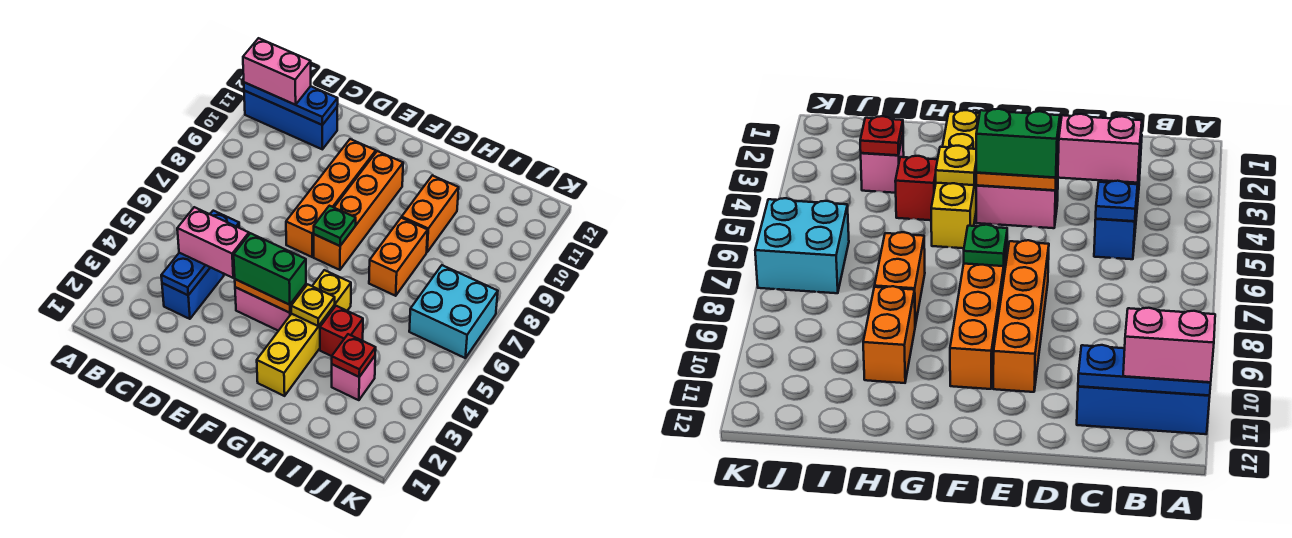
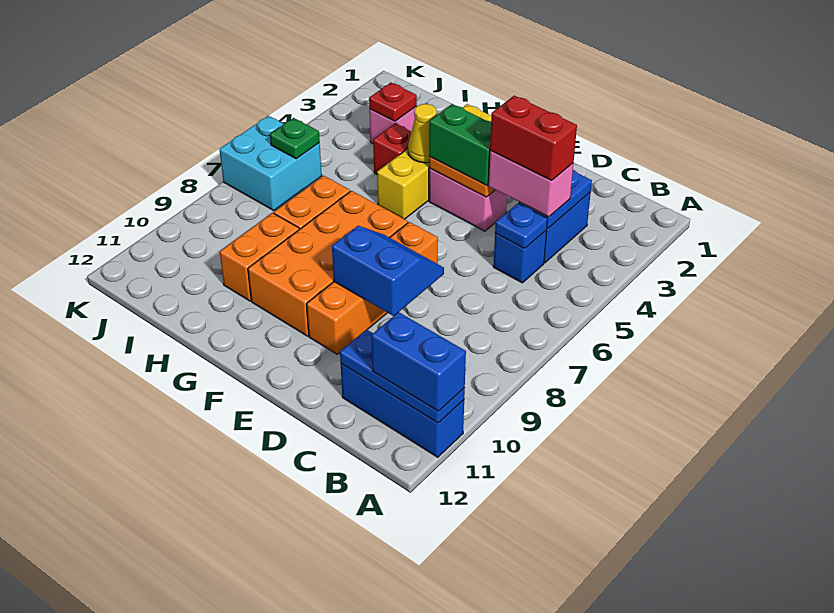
pink brick A11:B11 level 3 -> blue brick A11:B11 level 3
none -> red brick C4:D4 level 4
none -> blue slope D8:E9 level 2 top 9
orange brick F7:F10 level 1 -> orange brick F7:G10 level 1
green plate F7 level 2 -> green plate J6 level 2
yellow plate G4 level 2 -> yellow cone G4 level 2

